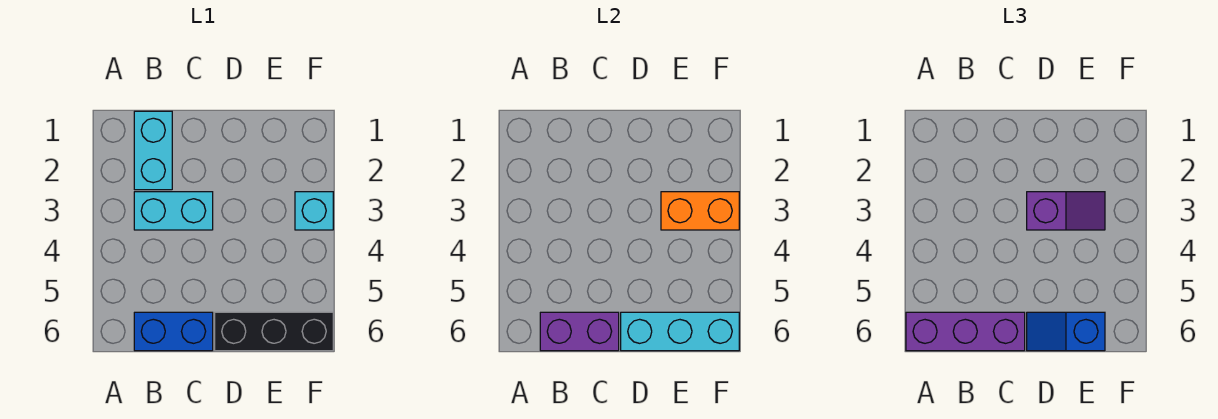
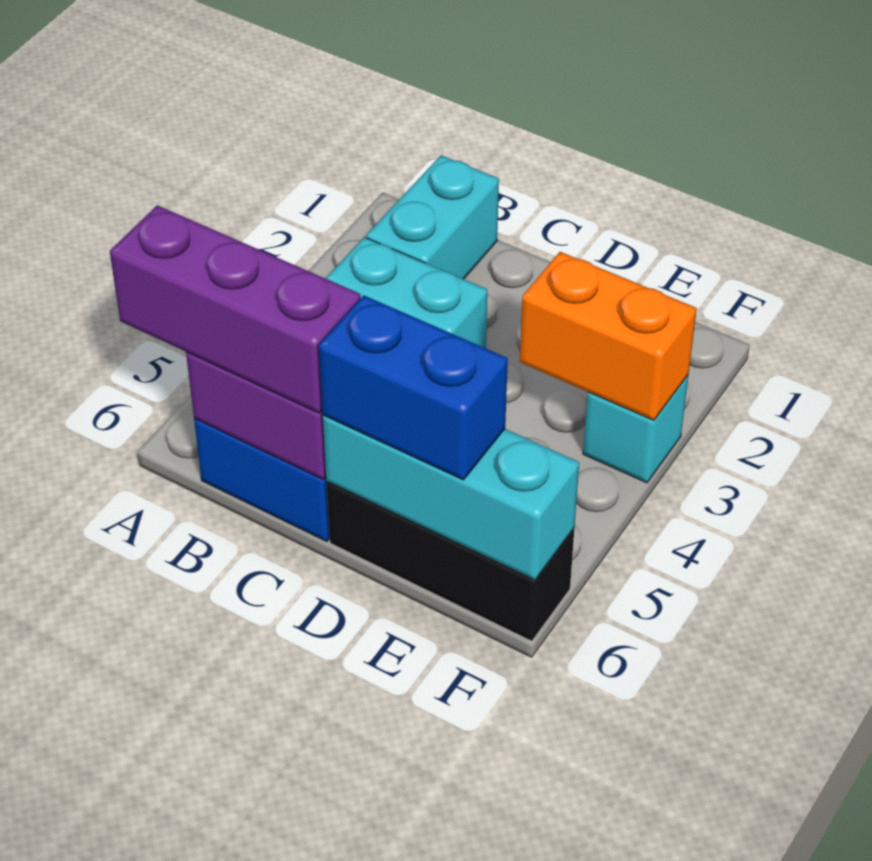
purple slope D3:E3 level 3 top D -> none
blue slope D6:E6 level 3 top E -> blue brick D6:E6 level 3

